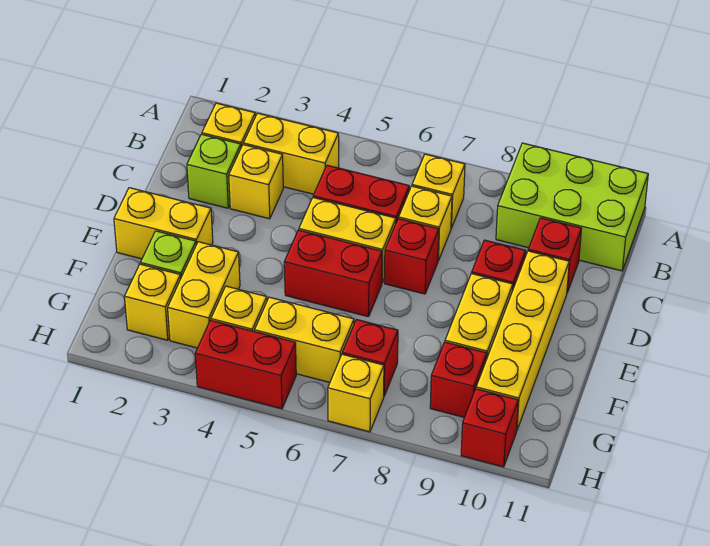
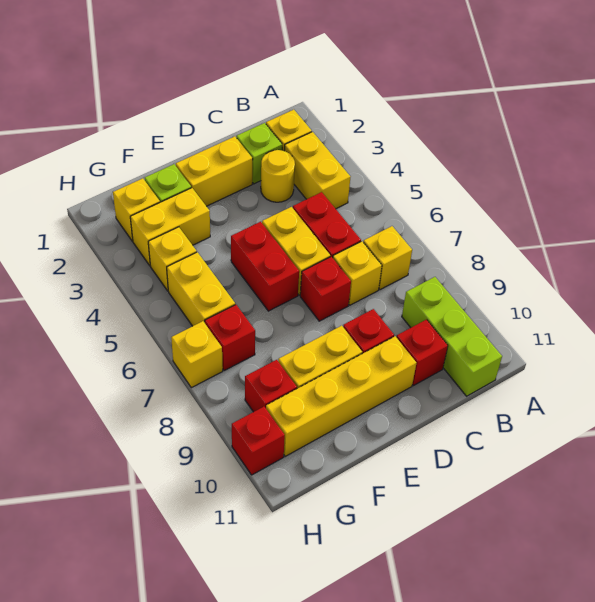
lime brick A9:B11 level 1 -> lime brick B9:B11 level 1
yellow brick C3 level 1 -> yellow round brick C3 level 1
yellow brick E1:E2 level 1 -> yellow brick D2:E2 level 1
red brick H4:H5 level 1 -> none

